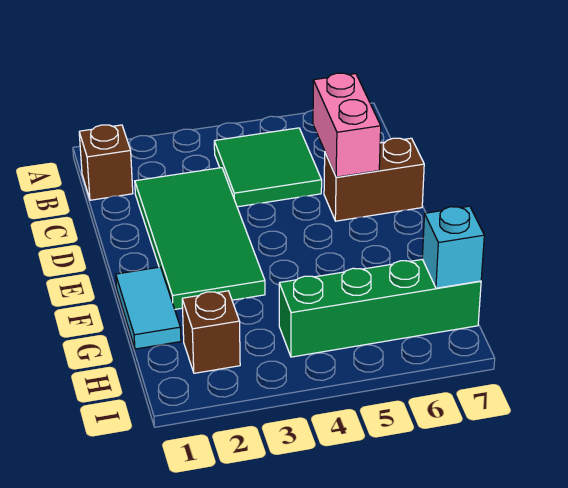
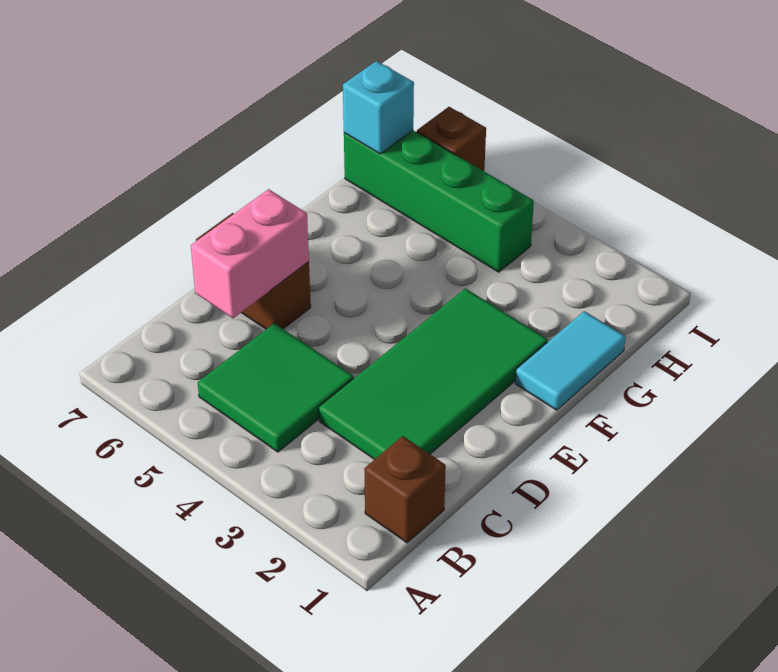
brown brick H2 level 1 -> brown brick I6 level 1

